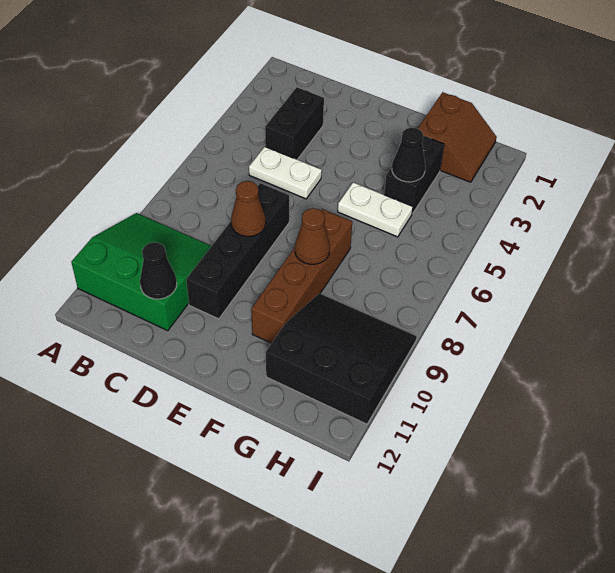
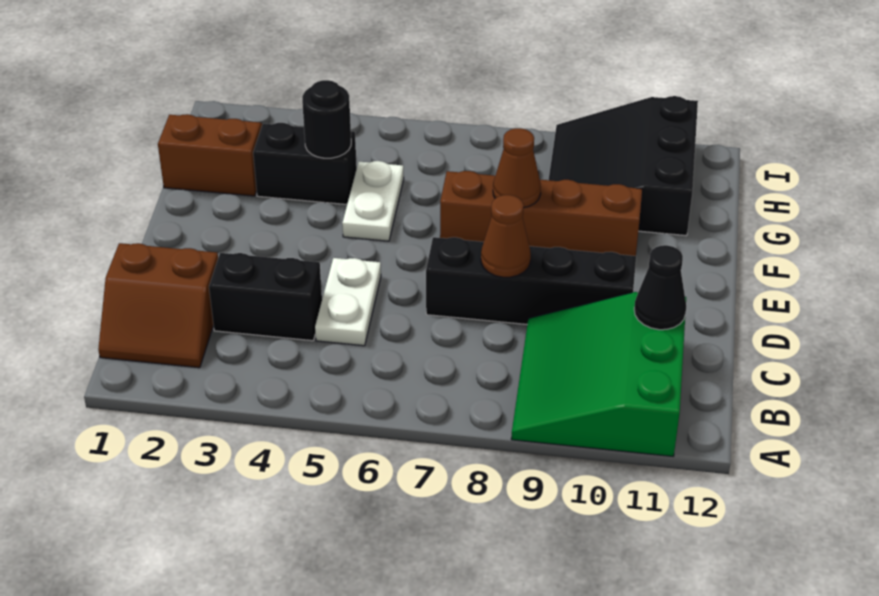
none -> brown slope B1:C2 level 1 top C
black cone G4 level 2 -> black round brick G4 level 2

